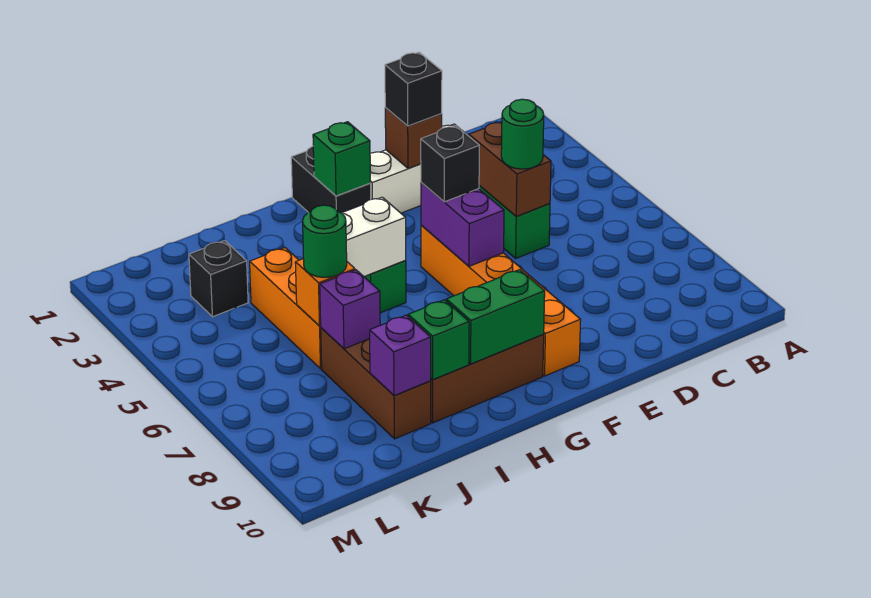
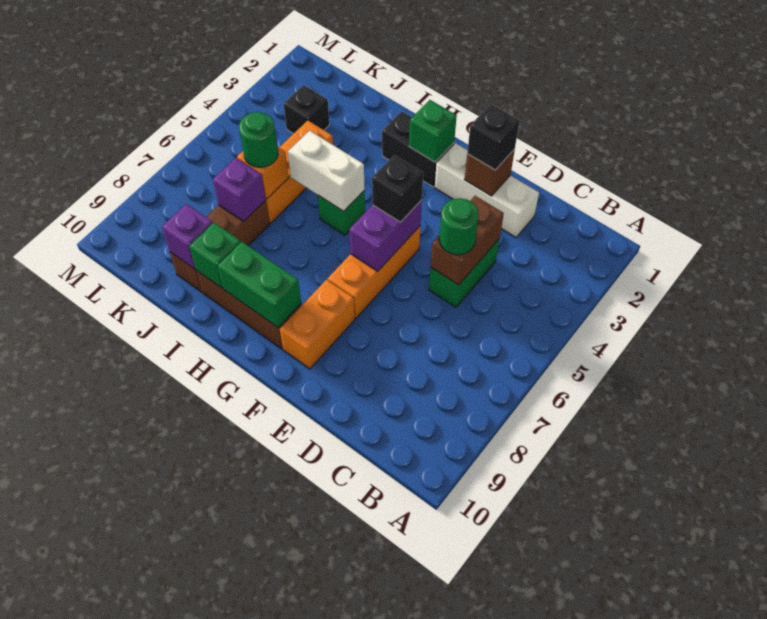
black brick G1:G2 level 1 -> black brick G2:H2 level 1

